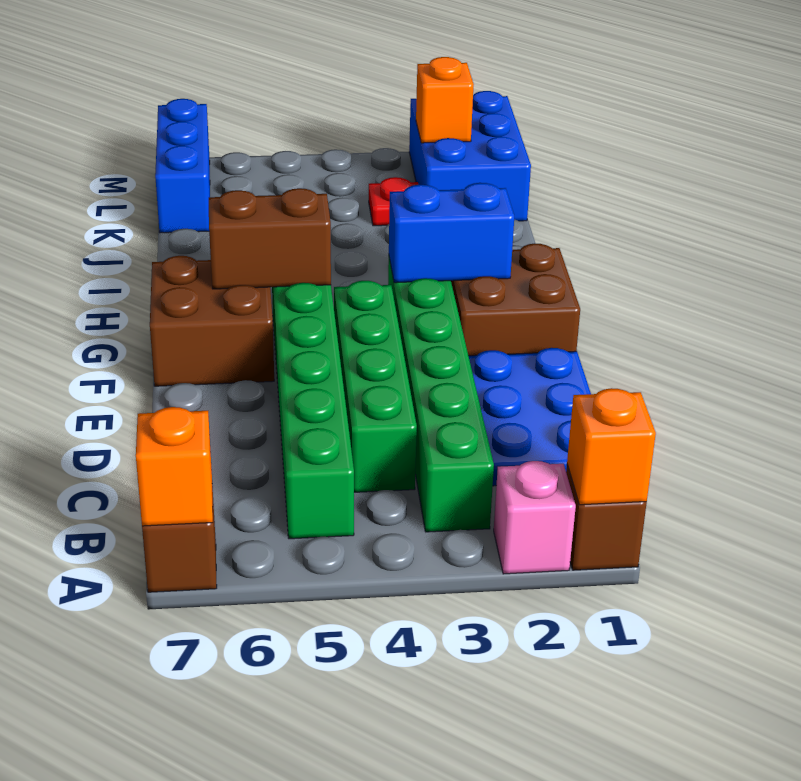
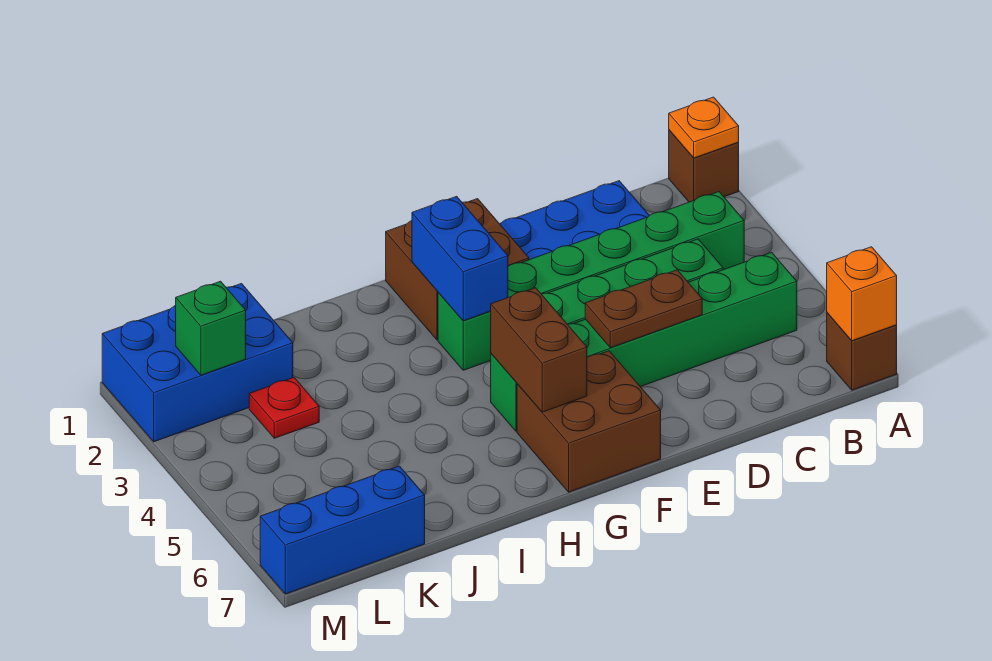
orange brick A1 level 2 -> orange plate A1 level 2
pink brick A2 level 1 -> none
none -> brown plate D5:E5 level 2
orange brick L2 level 2 -> green brick L2 level 2

